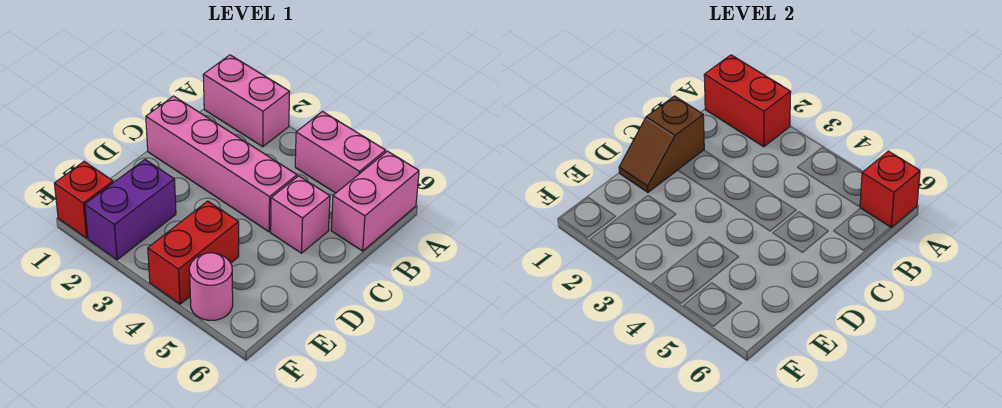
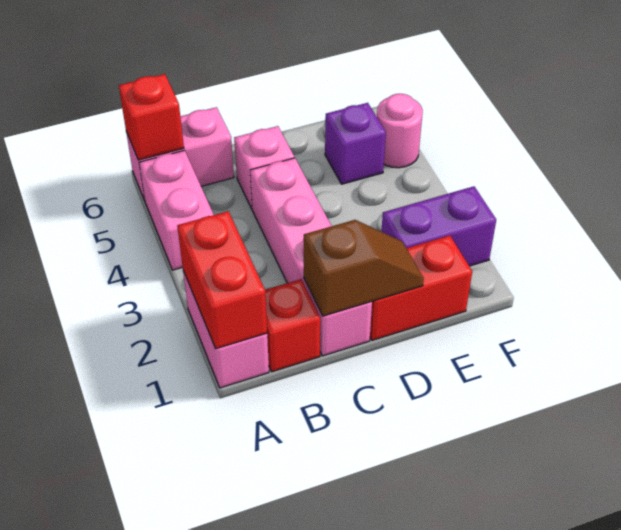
red brick E4:F4 level 1 -> red brick D1:E1 level 1
none -> purple brick E5 level 1
red brick F1 level 1 -> red brick B1 level 1

